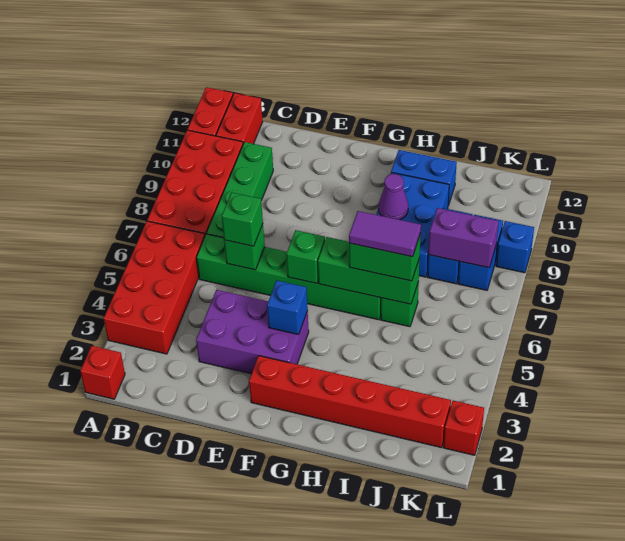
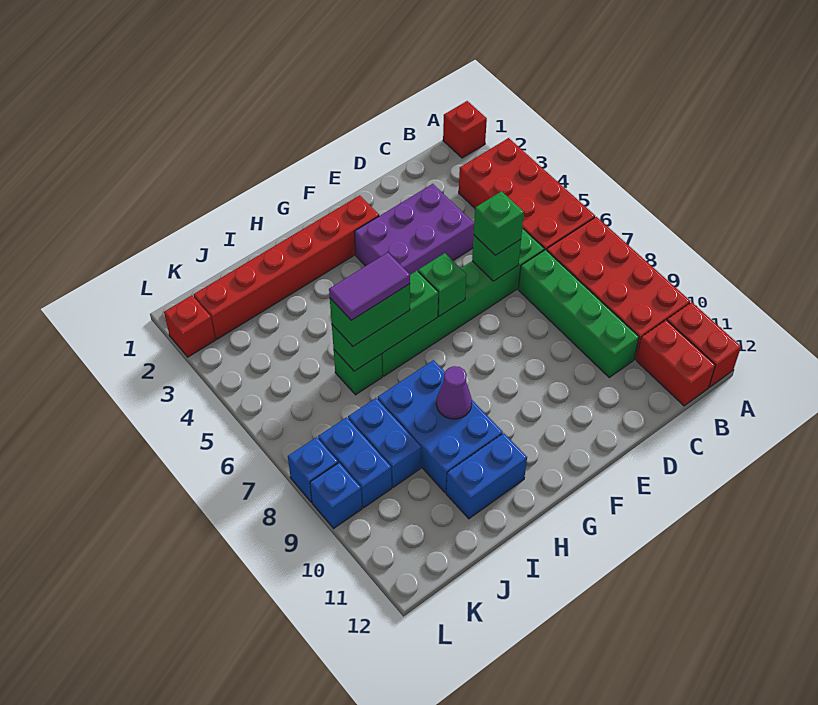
blue brick F4 level 2 -> blue brick L8 level 1
purple brick J8:K8 level 2 -> none

